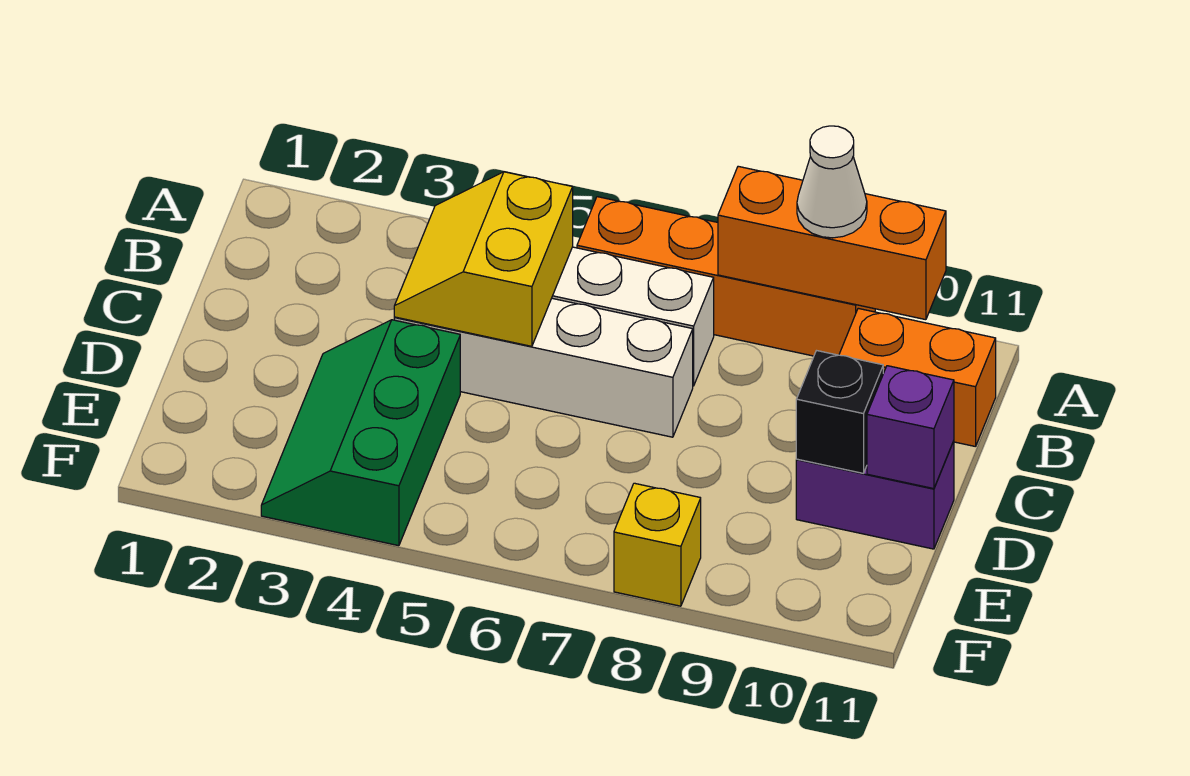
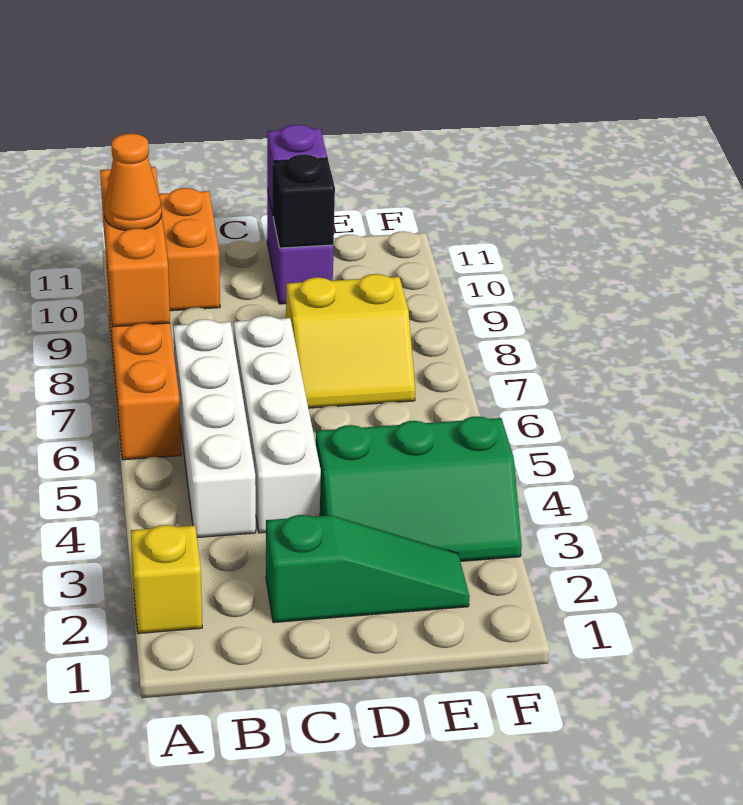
white cone A9 level 3 -> orange cone A9 level 3
yellow slope B4:C5 level 2 top 5 -> yellow slope D7:E8 level 1 top 8
none -> green slope C2:E2 level 1 top C
yellow brick F8 level 1 -> yellow brick A2 level 1

